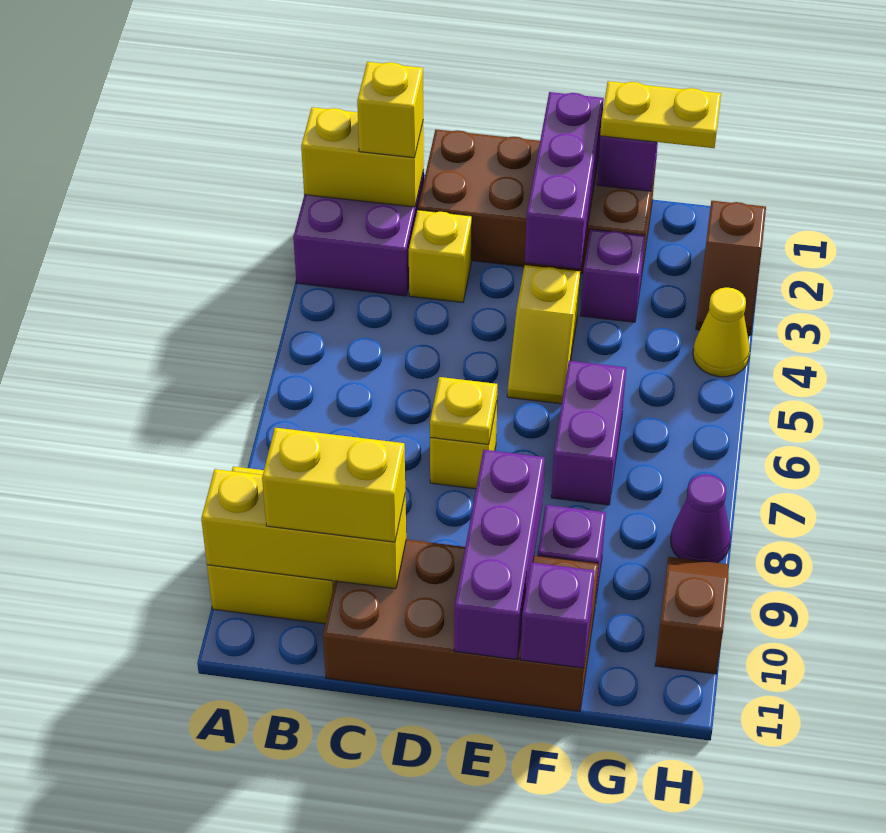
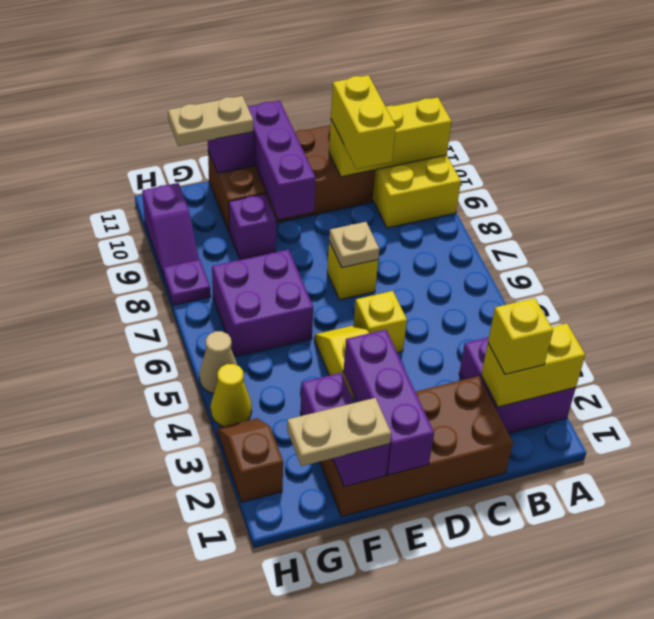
yellow brick B10:C10 level 3 -> yellow brick C9:C10 level 3
yellow brick C3 level 1 -> yellow brick D5 level 1
yellow plate D7 level 2 -> tan plate D7 level 2
yellow plate F1:G1 level 3 -> tan plate F1:G1 level 3
purple brick F6:F7 level 1 -> purple brick F6:G7 level 1
none -> tan plate F11:G11 level 3
none -> tan cone H5 level 1
purple cone H8 level 1 -> purple plate H8 level 1
brown slope H9:H10 level 1 top 10 -> purple slope H9:H10 level 1 top 10

